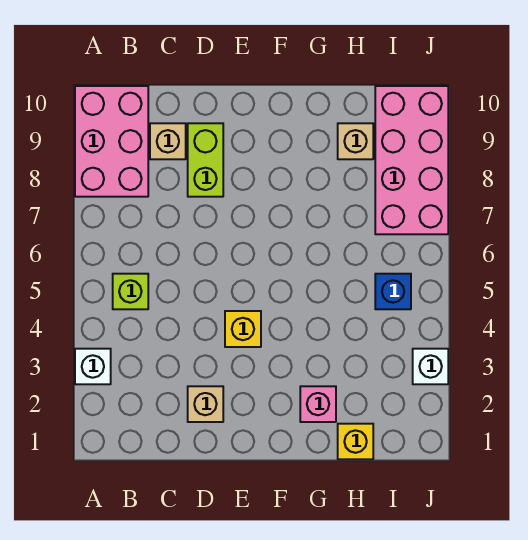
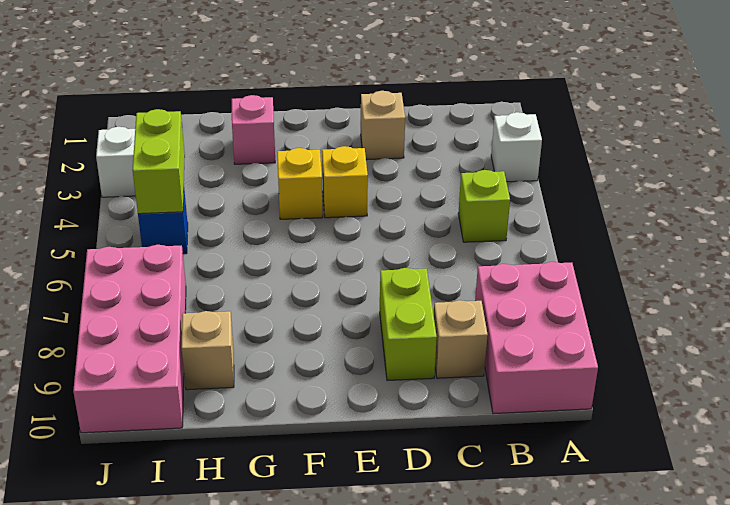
yellow brick H1 level 1 -> yellow brick F4 level 1
none -> lime brick I4:I5 level 2

